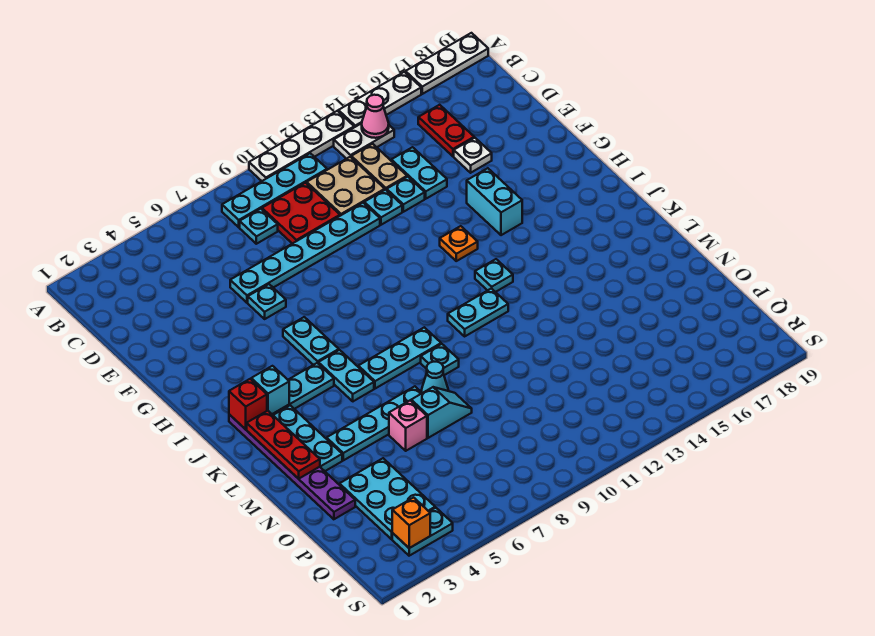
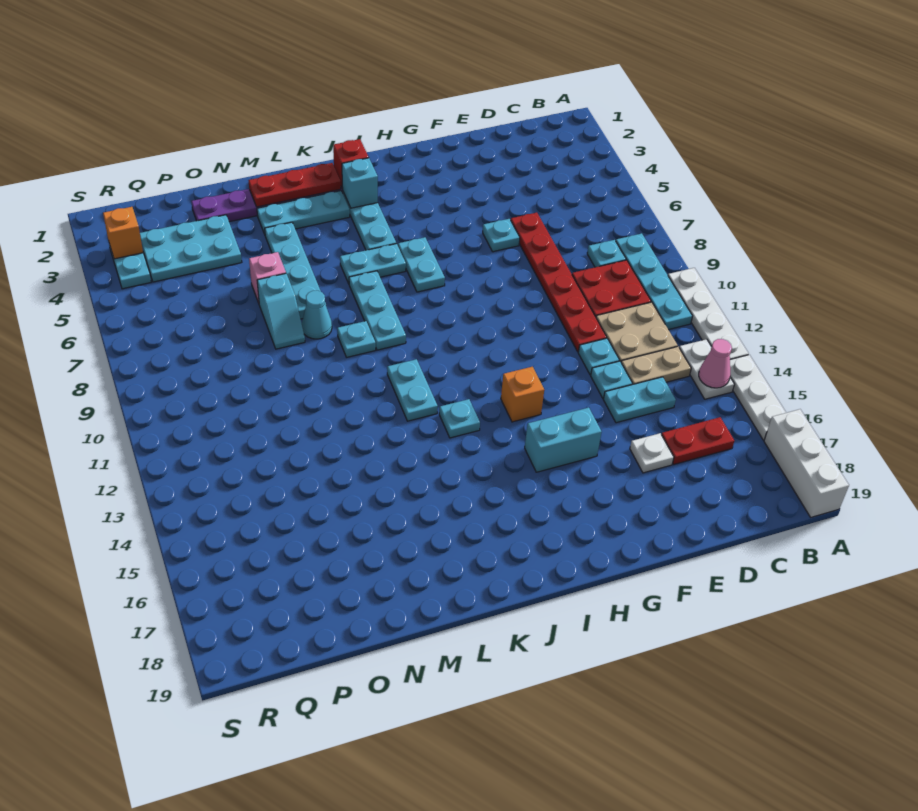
white plate A17:A19 level 1 -> white brick A17:A19 level 1
cyan plate E6:E11 level 1 -> red plate E6:E11 level 1
cyan plate H6:I6 level 1 -> cyan plate I6:I7 level 1
orange plate H13 level 1 -> orange brick H13 level 1

